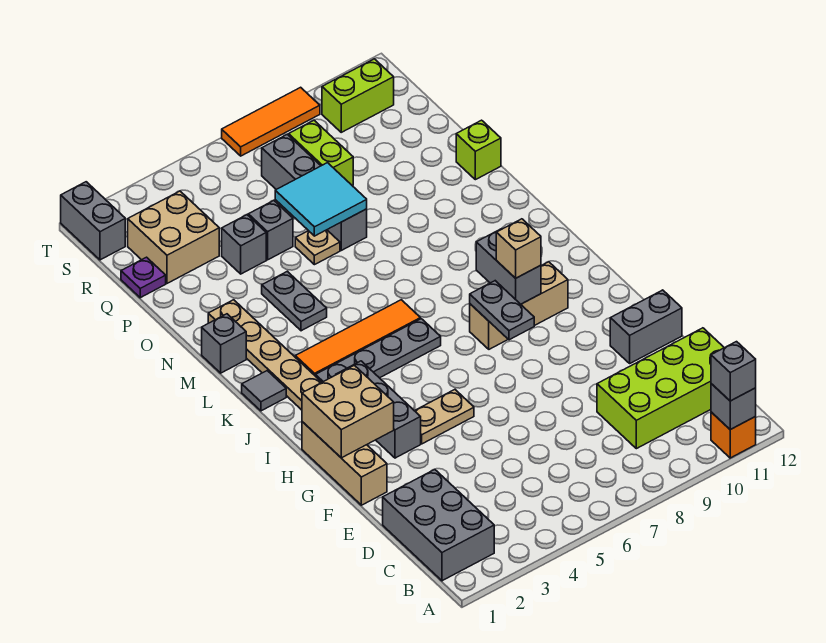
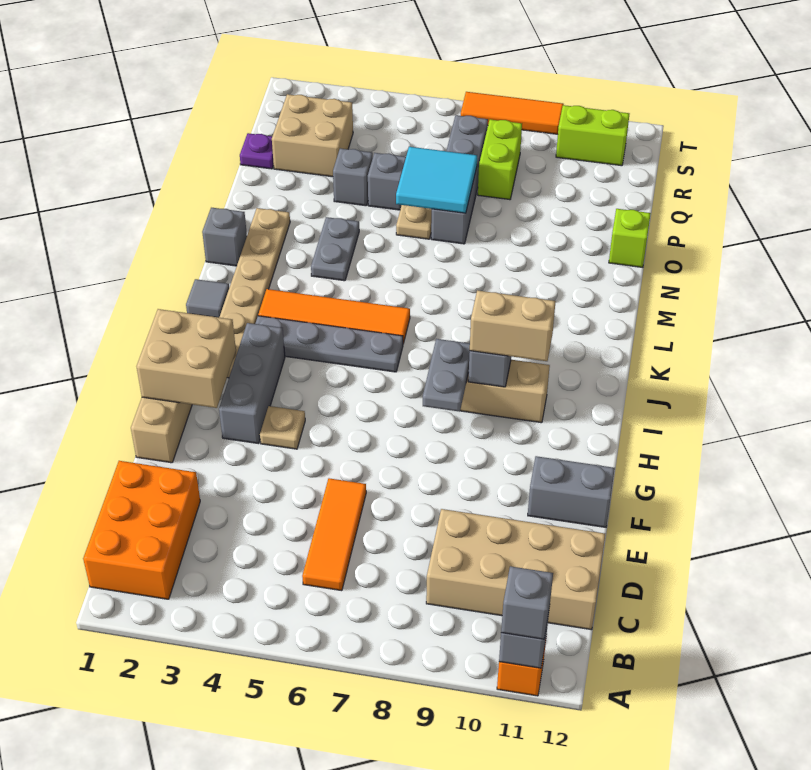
grey brick B1:D2 level 1 -> orange brick B1:D2 level 1
none -> orange tile C6:E6 level 1
lime brick C9:D12 level 1 -> tan brick C9:D12 level 1
tan plate G4:G5 level 1 -> tan plate G4 level 1
tan brick I9 level 3 -> tan brick I9:I10 level 3
grey brick S1:T1 level 1 -> none

